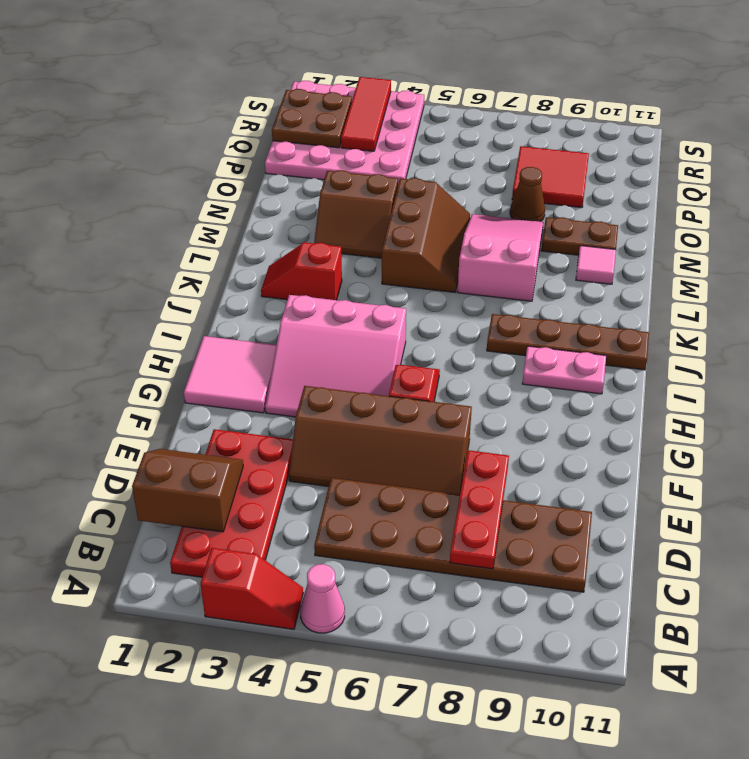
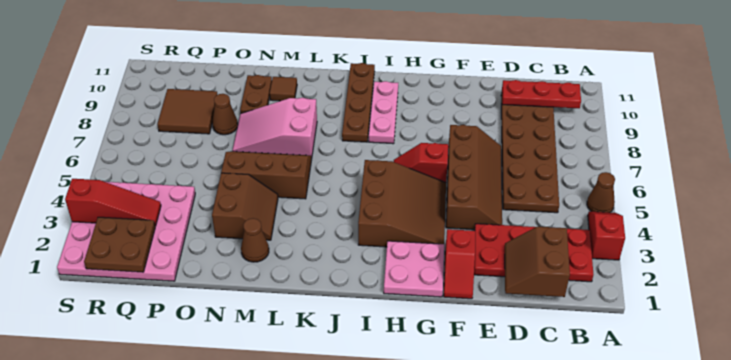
pink cone A5 level 1 -> brown cone A5 level 1
red plate C8:E8 level 2 -> red plate B10:D10 level 2
pink tile G1:H2 level 1 -> pink plate G1:H2 level 1
pink slope G3:I5 level 1 top I -> brown slope G3:I5 level 1 top I
pink plate I9:I10 level 1 -> pink plate I8:I10 level 1
red slope K2:K3 level 1 top 3 -> red slope F1:F2 level 1 top 2
none -> brown cone M2 level 1
pink tile M10 level 1 -> brown tile M10 level 1
red tile P8:Q9 level 1 -> brown tile P8:Q9 level 1
red tile Q3:S3 level 2 -> red slope Q3:S3 level 2 top S

